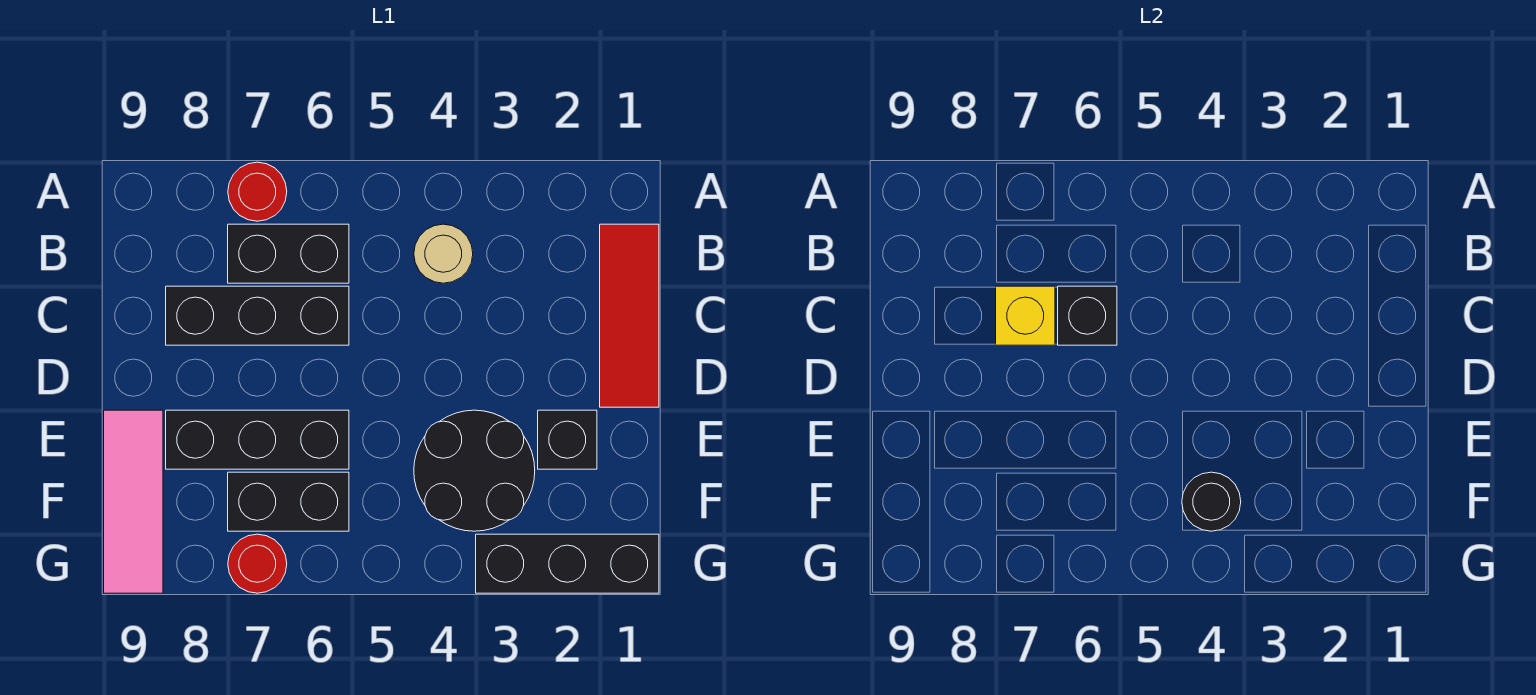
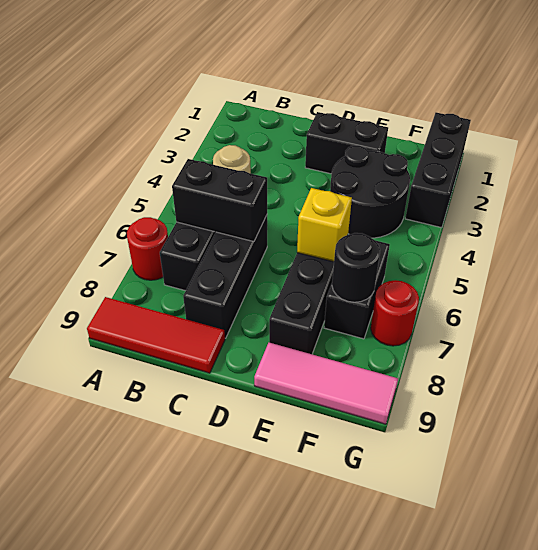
red tile B1:D1 level 1 -> red tile A9:C9 level 1
black brick C6 level 2 -> black brick B6:C6 level 2
yellow brick C7 level 2 -> yellow brick E6 level 2
black brick E2 level 1 -> black brick D2:E2 level 1
black round brick F4 level 2 -> black round brick F7 level 2

